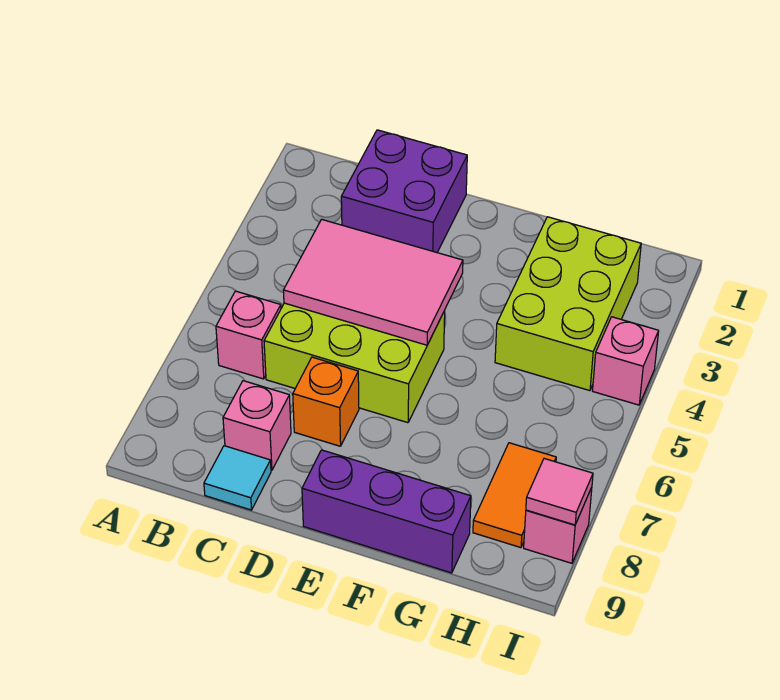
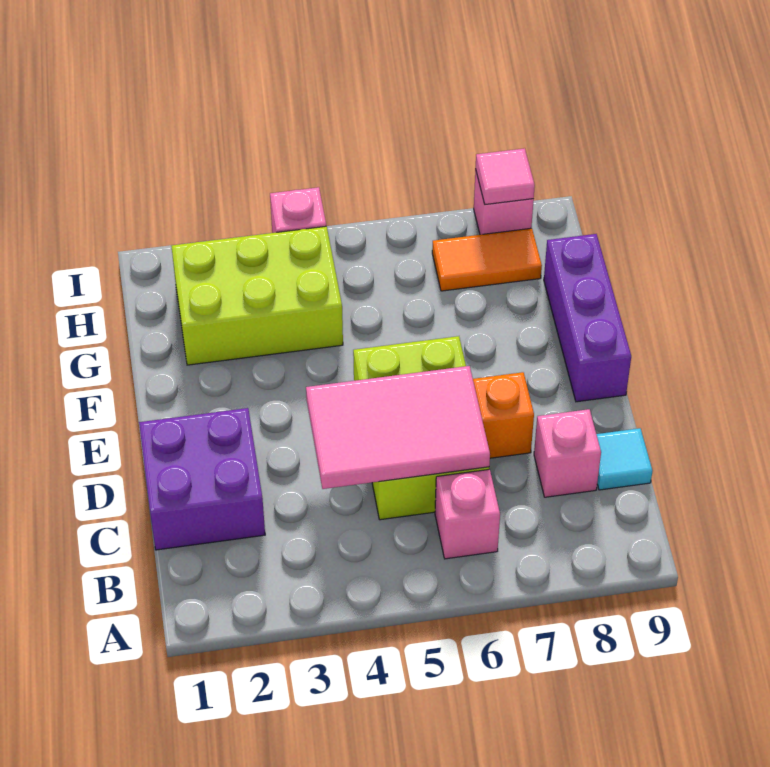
pink tile C4:E5 level 2 -> pink tile C4:D6 level 2

